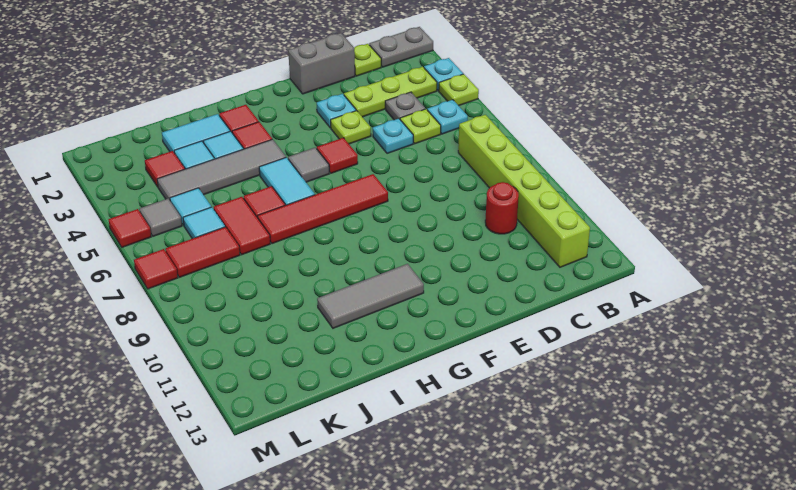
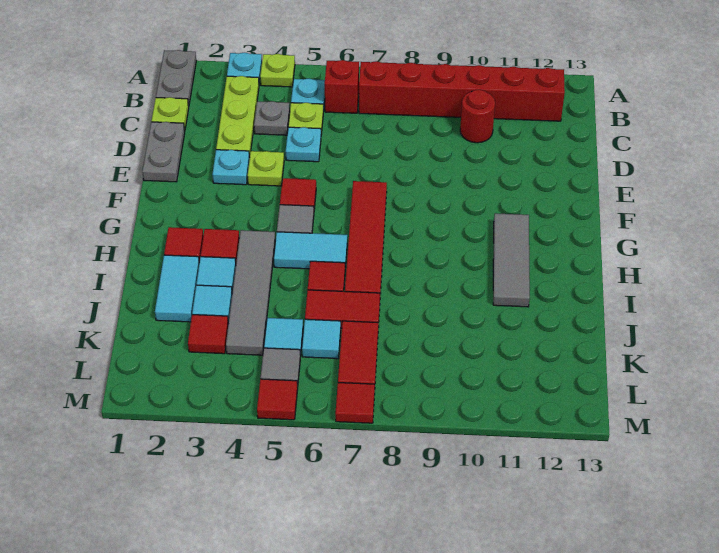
none -> red brick B6 level 1
lime brick B7:B12 level 1 -> red brick B7:B12 level 1
grey brick D1:E1 level 1 -> grey plate D1:E1 level 1

